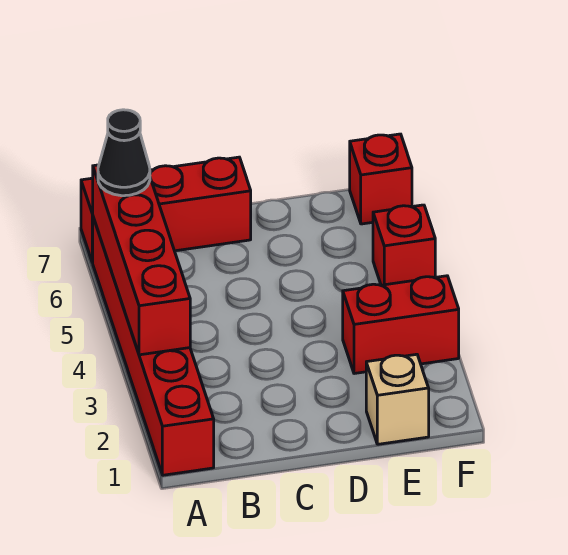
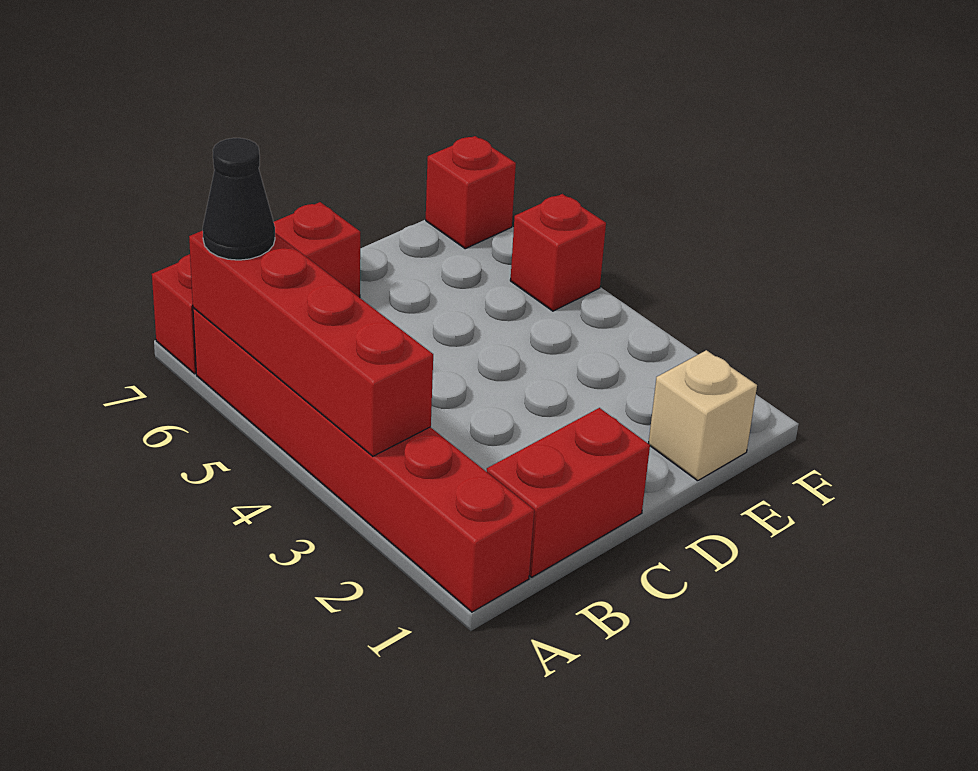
red brick E3:F3 level 1 -> red brick B1:C1 level 1

